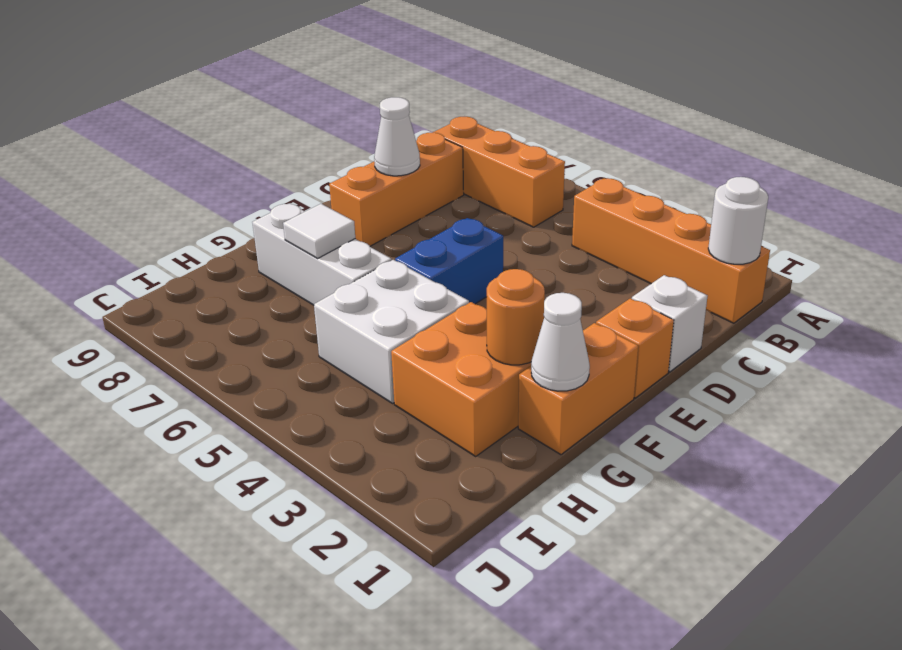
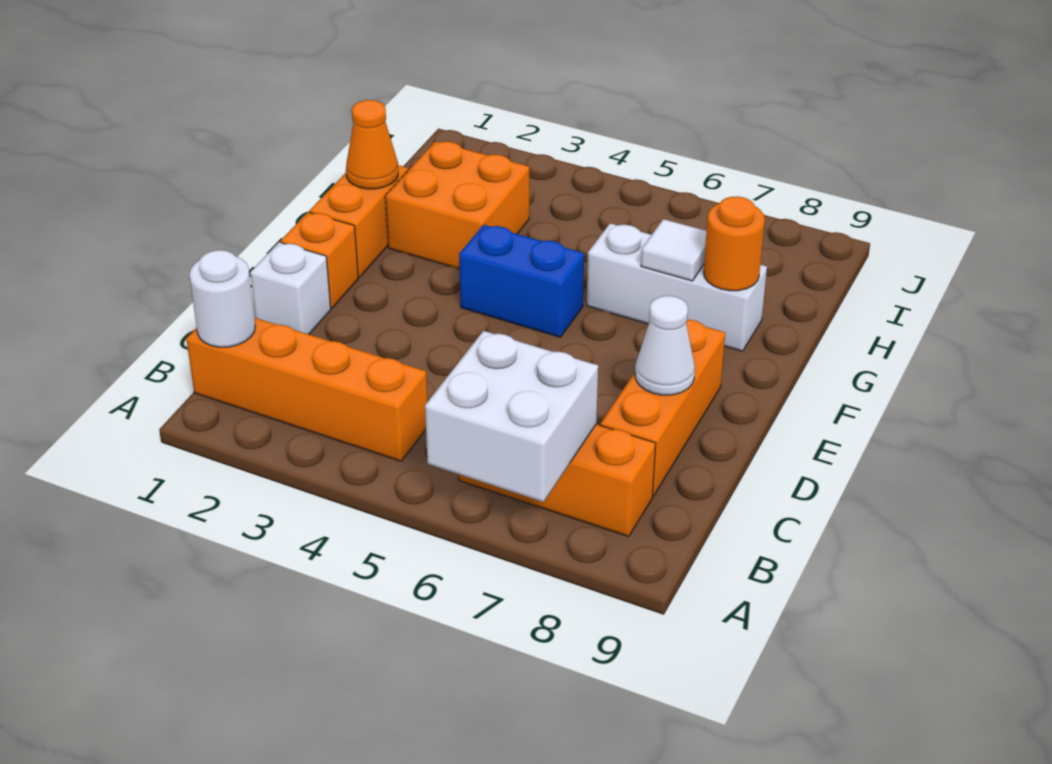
blue brick E5:F5 level 1 -> blue brick F4:F5 level 1
white cone G1 level 2 -> orange cone G1 level 2
orange round brick G2 level 2 -> orange round brick G8 level 2
white brick G4:H5 level 1 -> white brick A6:B7 level 2

